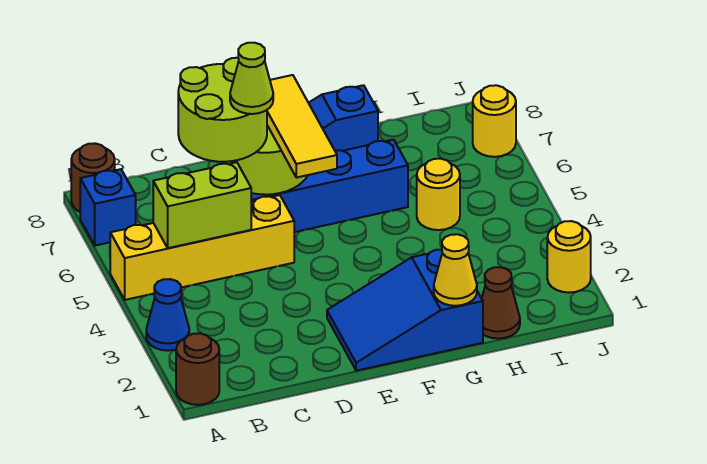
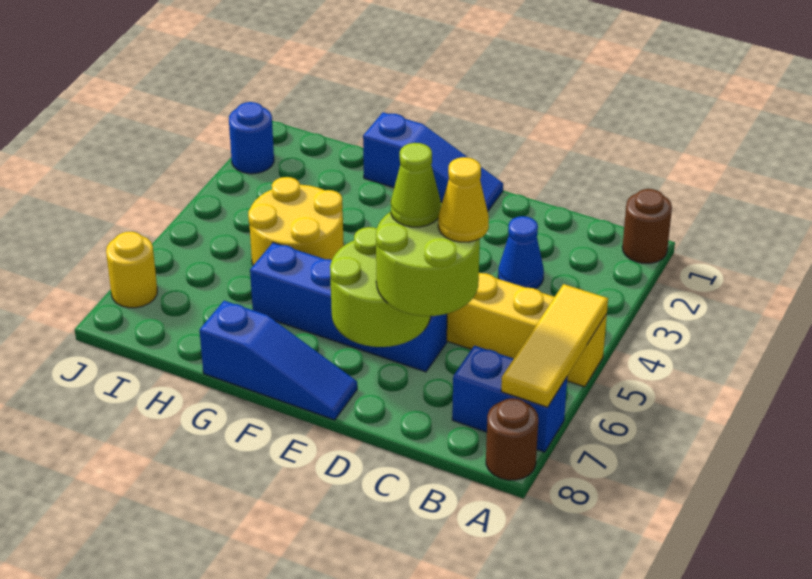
blue cone A3 level 1 -> blue cone C3 level 1
blue brick A7 level 1 -> blue brick A7:B7 level 1
lime brick B5:C5 level 2 -> none
blue slope E1:G2 level 1 top G -> blue slope E1:G1 level 1 top G
yellow tile E5:E7 level 3 -> yellow tile A5:A7 level 2
yellow cone G1 level 2 -> yellow cone C6 level 4
brown cone H1 level 1 -> none
yellow round brick H5 level 1 -> yellow round brick G4:H5 level 1
yellow round brick J2 level 1 -> blue round brick J2 level 1

